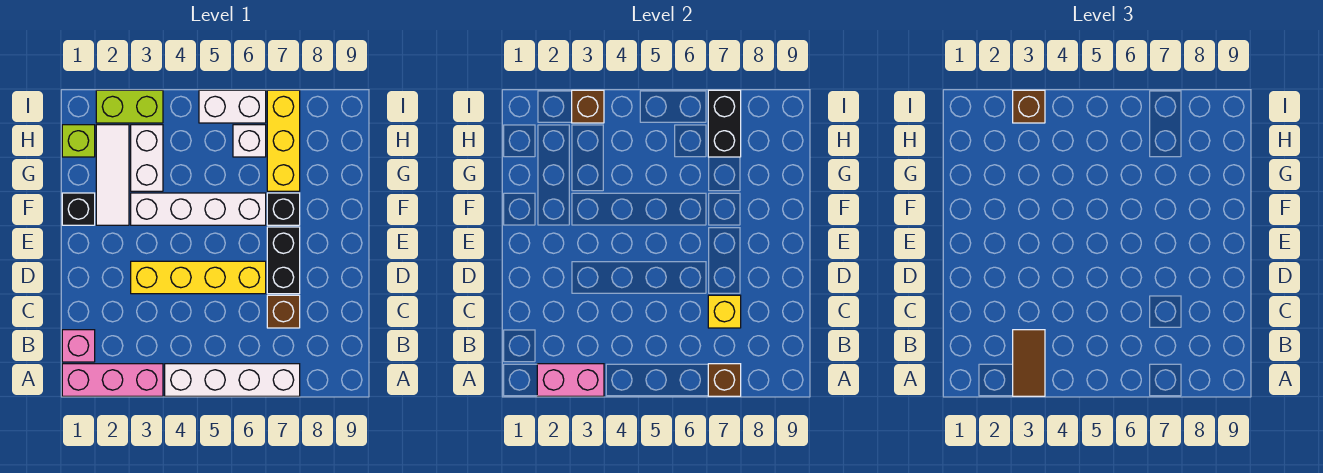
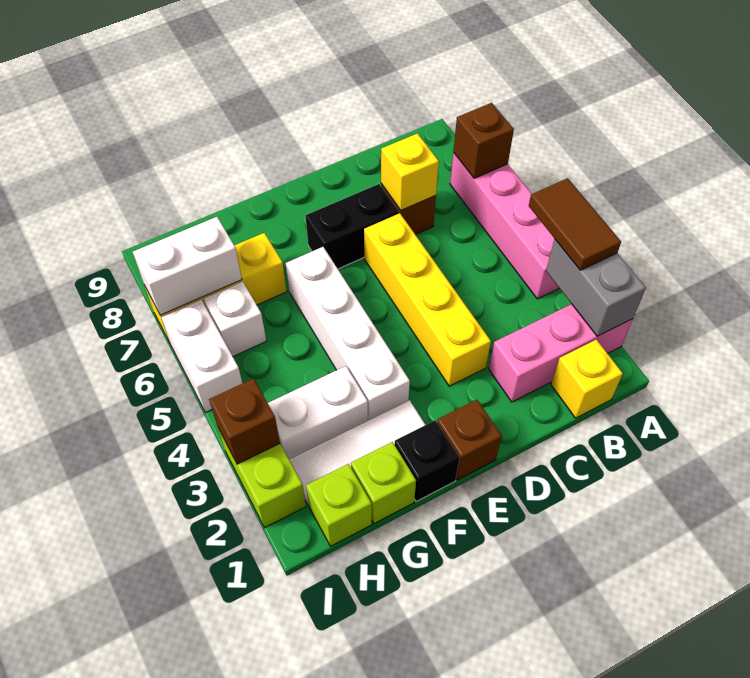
pink brick A1:A3 level 1 -> pink brick A2:C2 level 1
pink brick A2:A3 level 2 -> grey brick A2:A3 level 2
brown tile A3:B3 level 3 -> brown tile A3:A4 level 3
white brick A4:A7 level 1 -> pink brick A4:A7 level 1
pink brick B1 level 1 -> yellow brick B1 level 1
black brick F7 level 1 -> none
none -> lime brick G1 level 1
black brick H7:I7 level 2 -> white brick H7:I7 level 2
brown brick I3 level 3 -> brown brick E1 level 1

